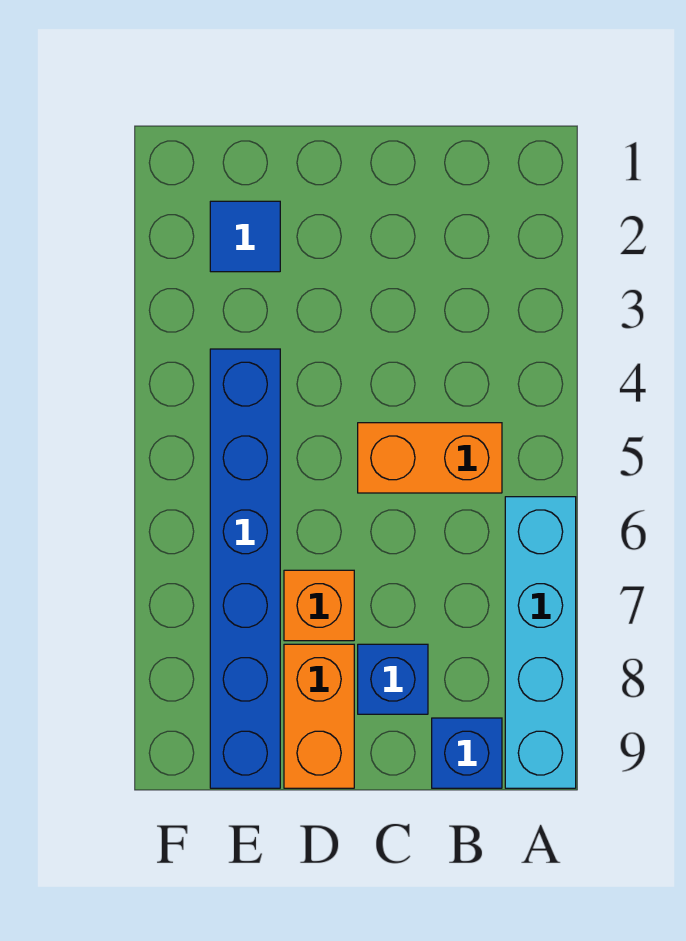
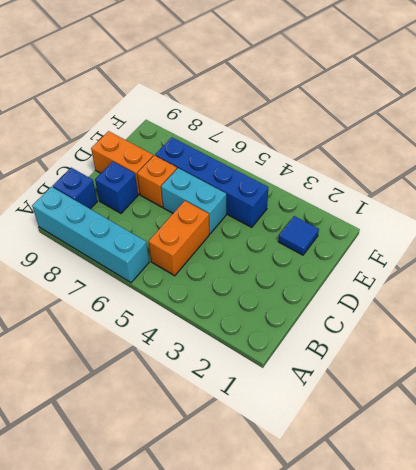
none -> cyan brick D5:D6 level 1
blue brick E4:E9 level 1 -> blue brick E4:E7 level 1

